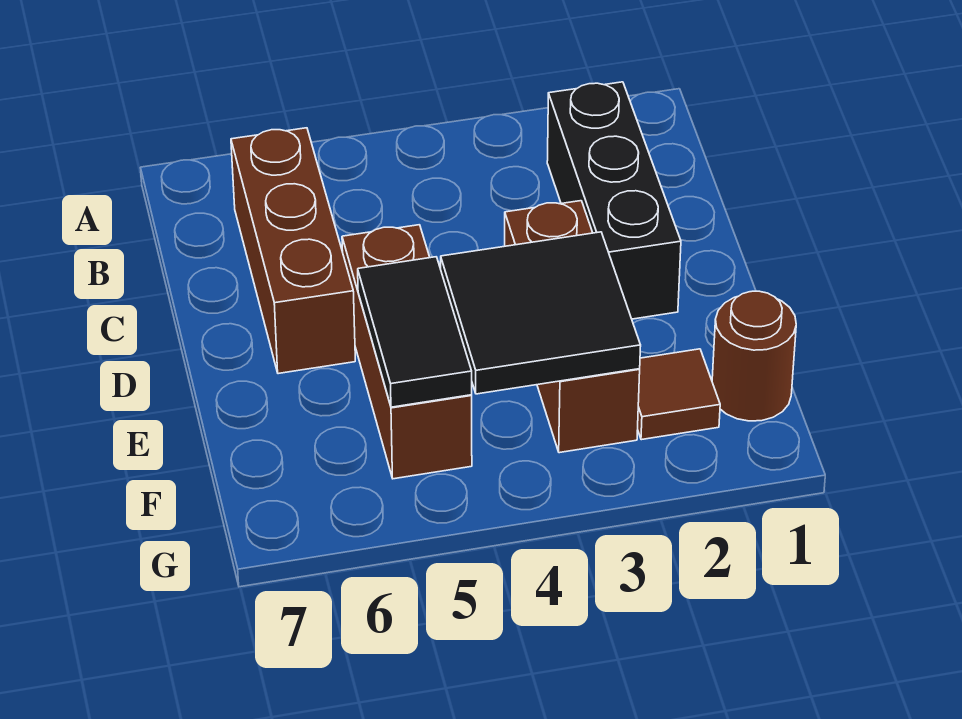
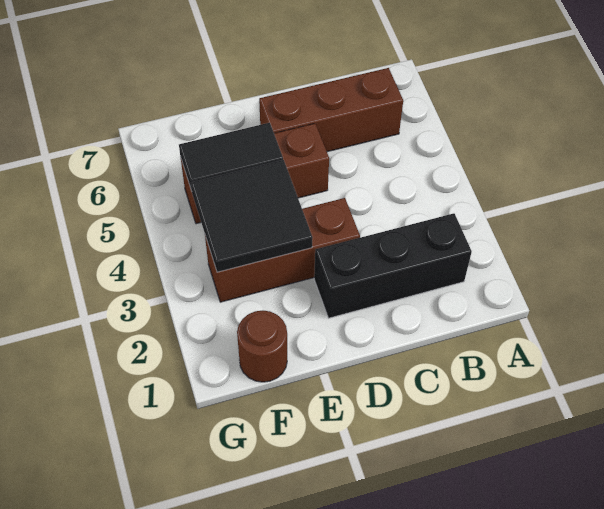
brown tile F2 level 1 -> none

